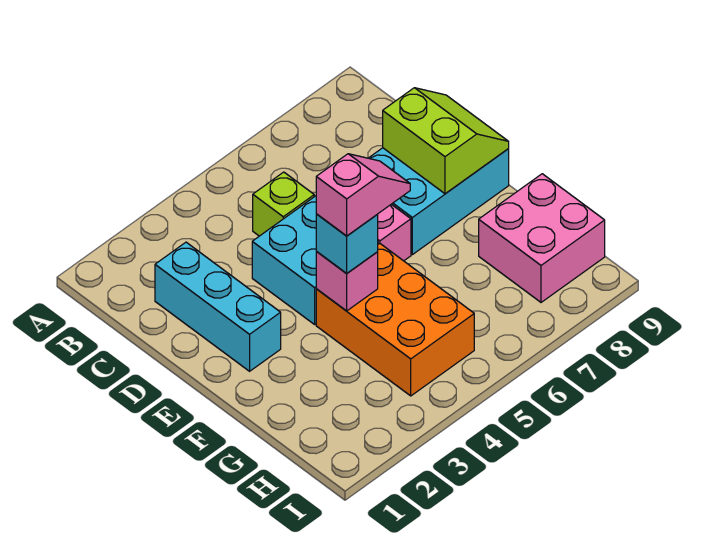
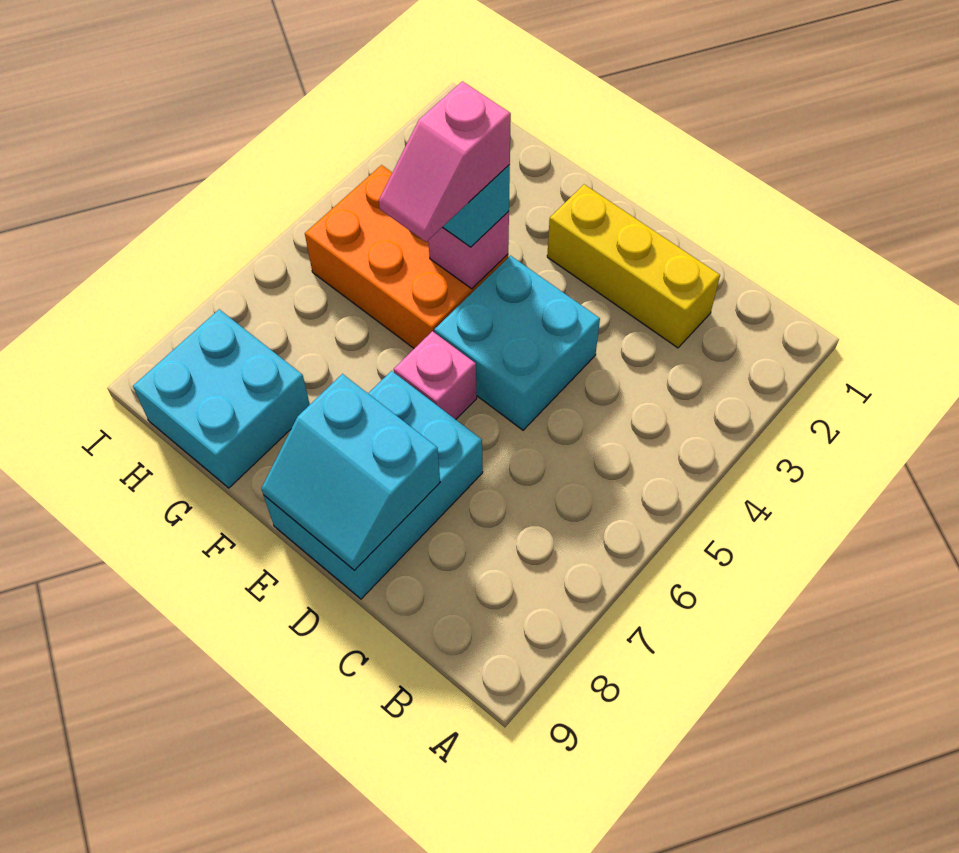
cyan brick C2:E2 level 1 -> yellow brick C2:E2 level 1
lime brick C5 level 1 -> none
lime slope D8:E9 level 2 top 8 -> cyan slope D8:E9 level 2 top 8
pink brick G8:H9 level 1 -> cyan brick G8:H9 level 1

